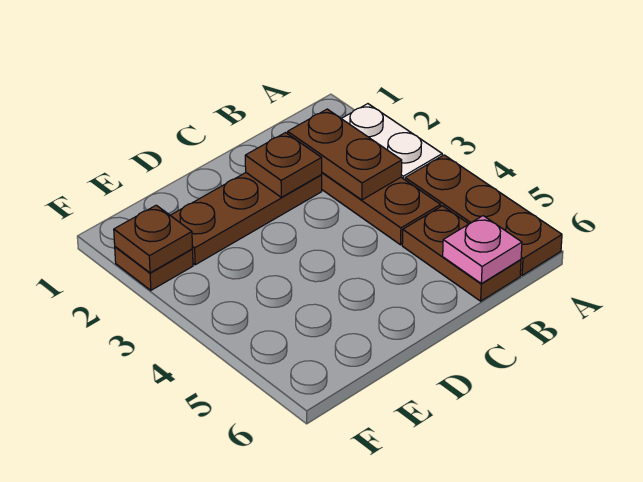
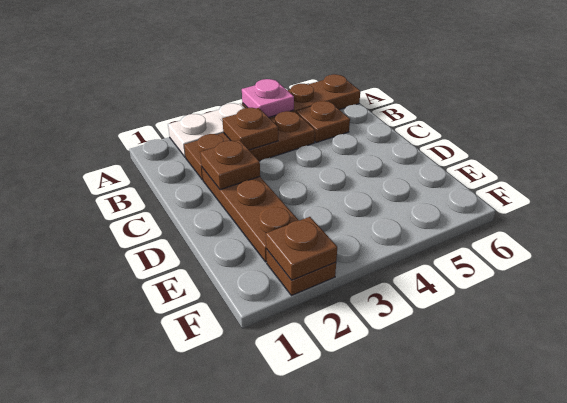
brown plate B2:B3 level 2 -> brown plate B3 level 2
brown plate B5:B6 level 1 -> brown plate B5 level 1
pink plate B6 level 2 -> pink plate A4 level 2

